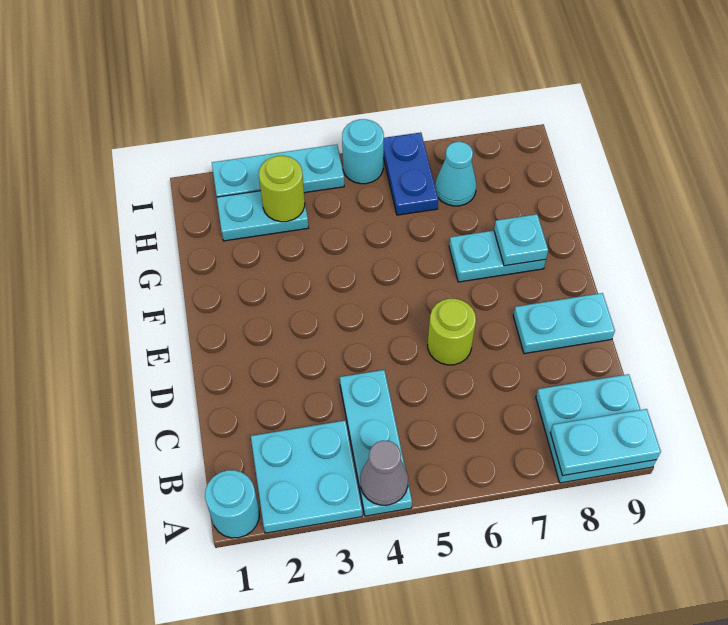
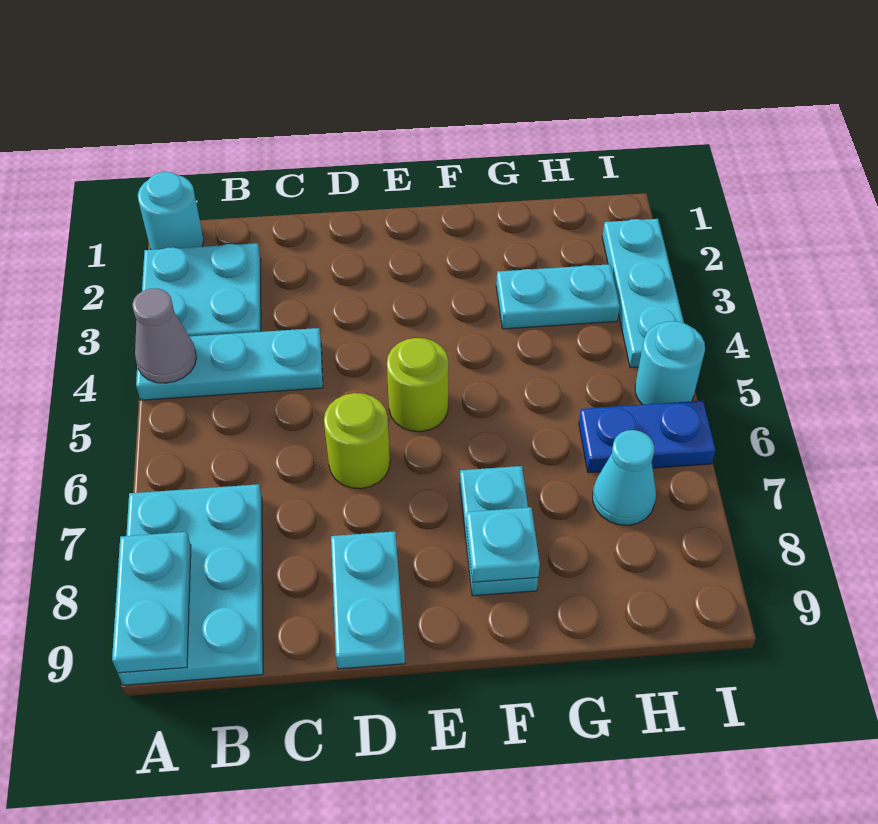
cyan plate A8:B9 level 1 -> cyan plate A7:B9 level 1
cyan plate H2:H3 level 1 -> cyan plate G3:H3 level 1
lime round brick H3 level 2 -> lime round brick E5 level 1

